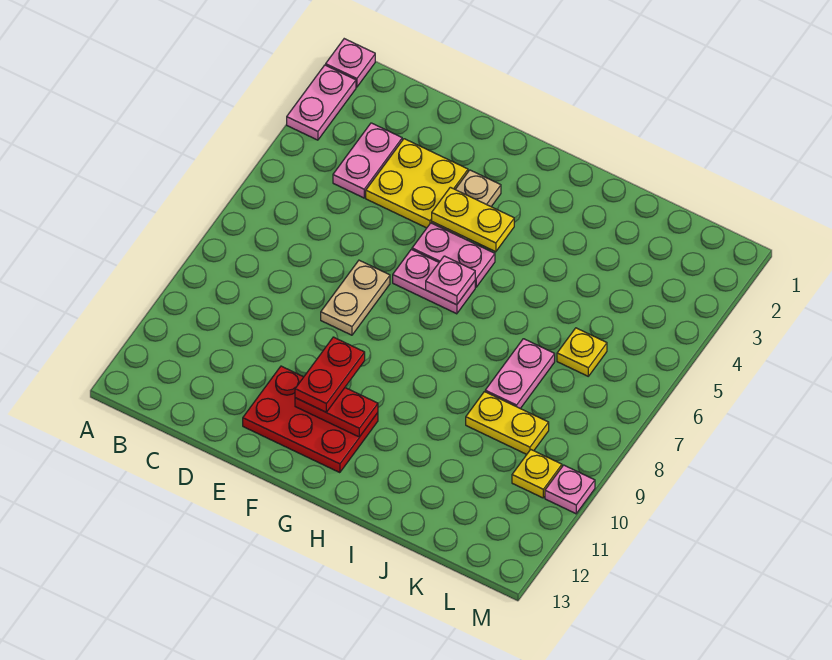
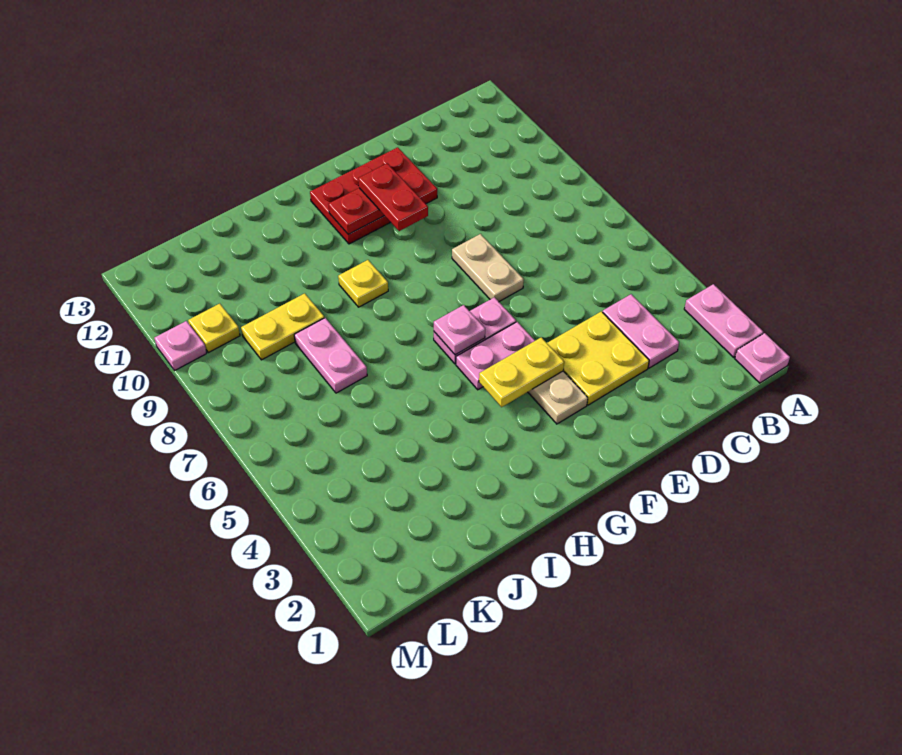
yellow plate K6 level 1 -> yellow plate H9 level 1

